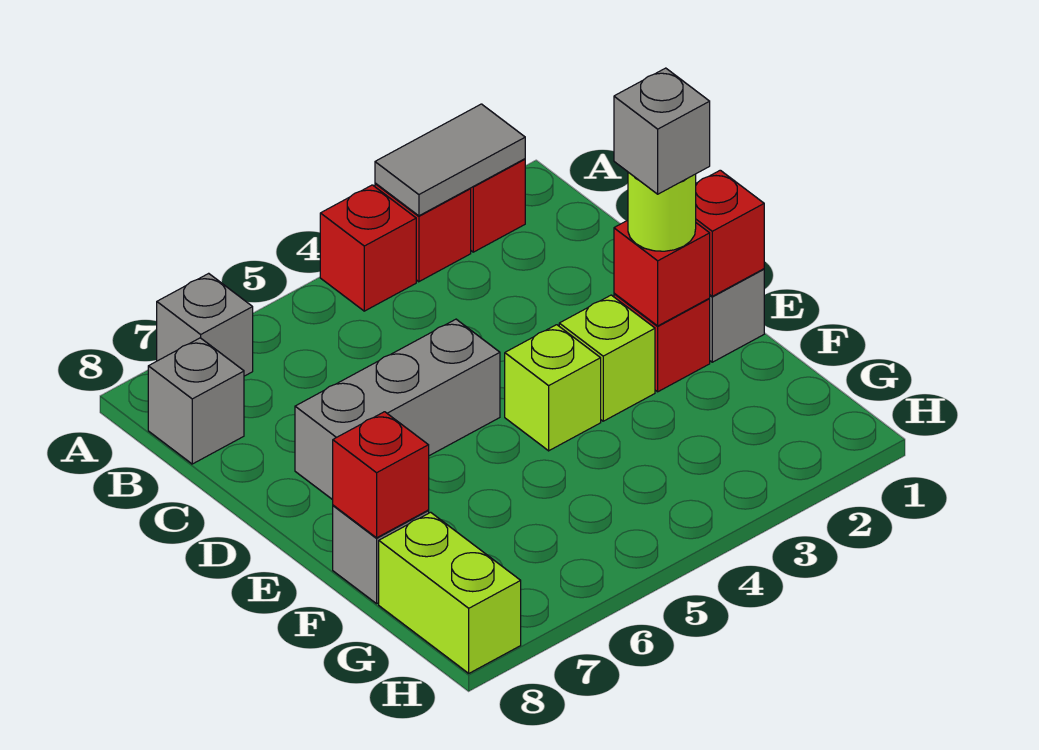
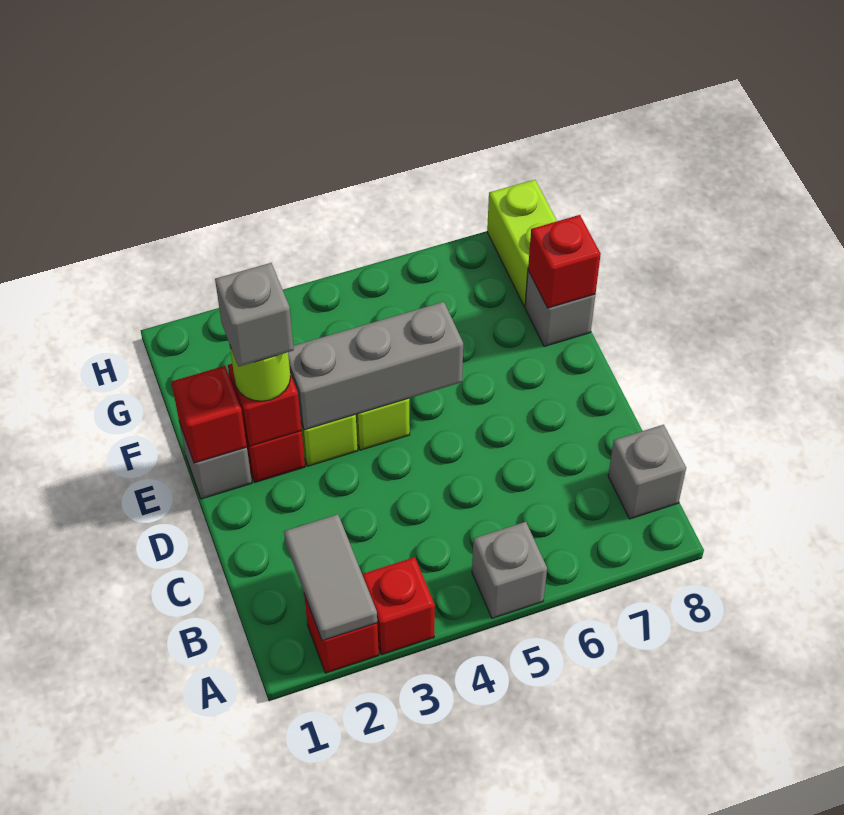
grey tile A2:A3 level 2 -> grey tile A2:B2 level 2
red brick A4 level 1 -> none
grey brick A7 level 1 -> grey brick A5 level 1
grey brick D5:D7 level 1 -> grey brick E3:E5 level 2

